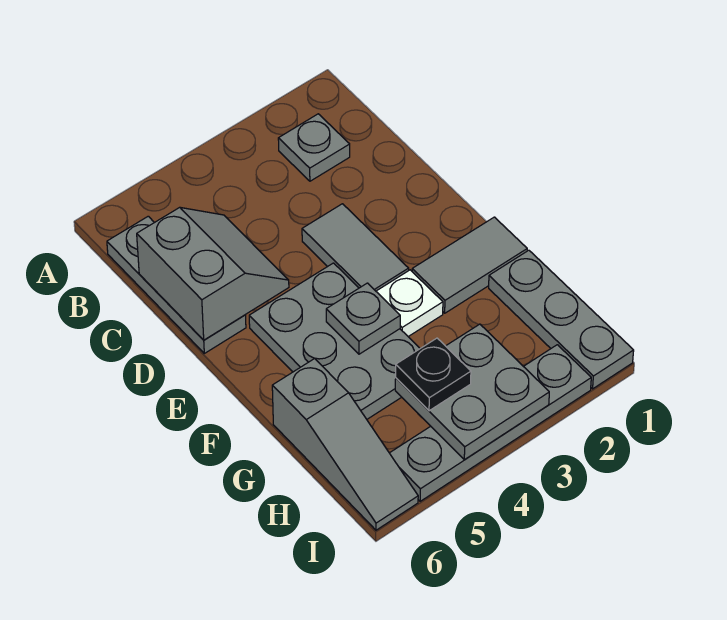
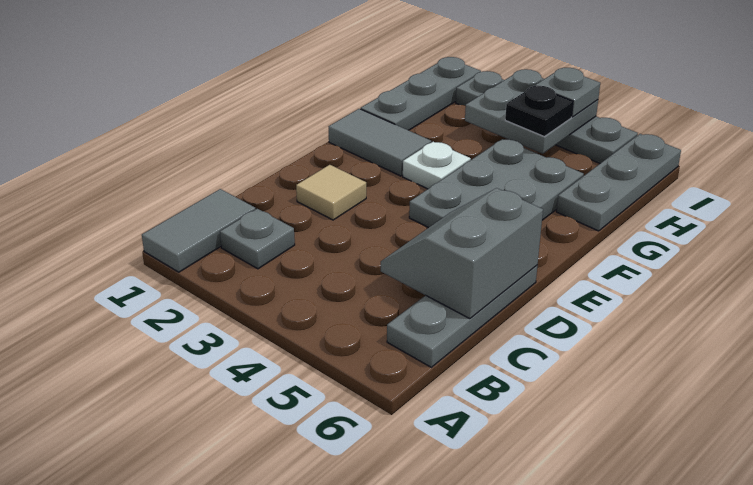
none -> tan tile D2 level 1
grey tile D3:E3 level 1 -> grey tile A1:B1 level 1
grey plate F4 level 2 -> grey plate I4 level 3
grey slope G6:I6 level 1 top G -> grey plate G6:I6 level 1

